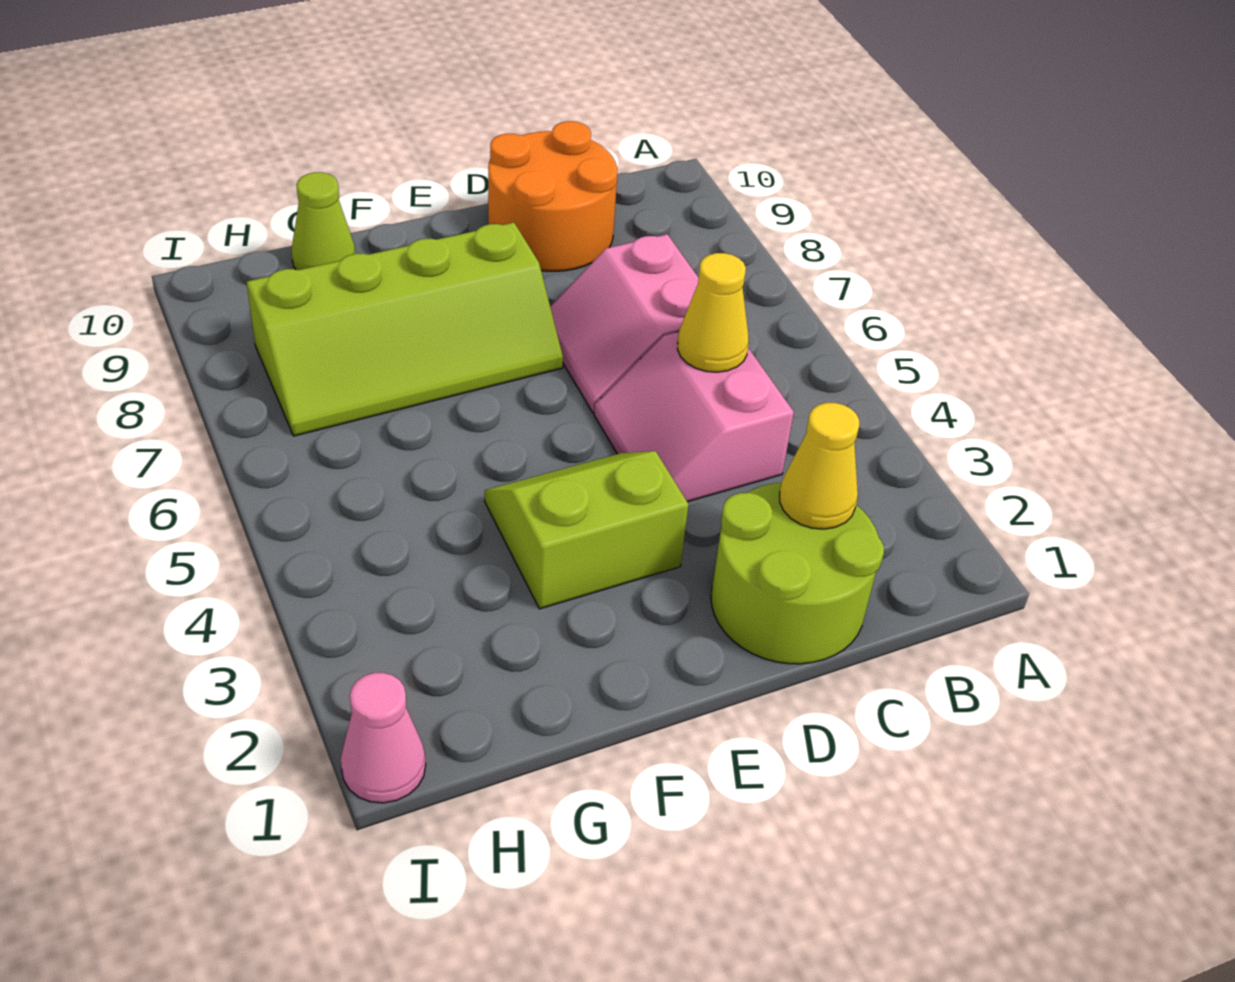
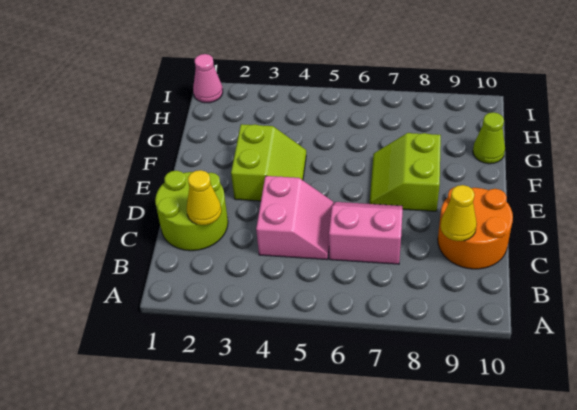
pink slope C4:D5 level 1 top C -> pink slope C4:D5 level 1 top 4
yellow cone C5 level 2 -> yellow cone C9 level 2
lime slope E7:H8 level 1 top 8 -> lime slope E7:F8 level 1 top 8

